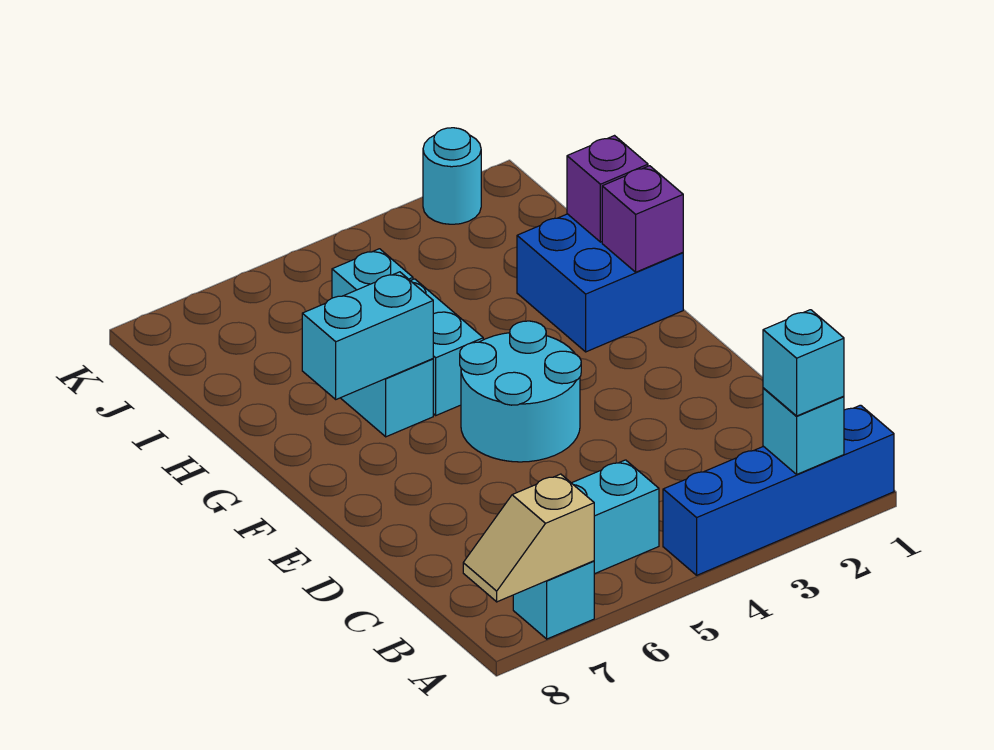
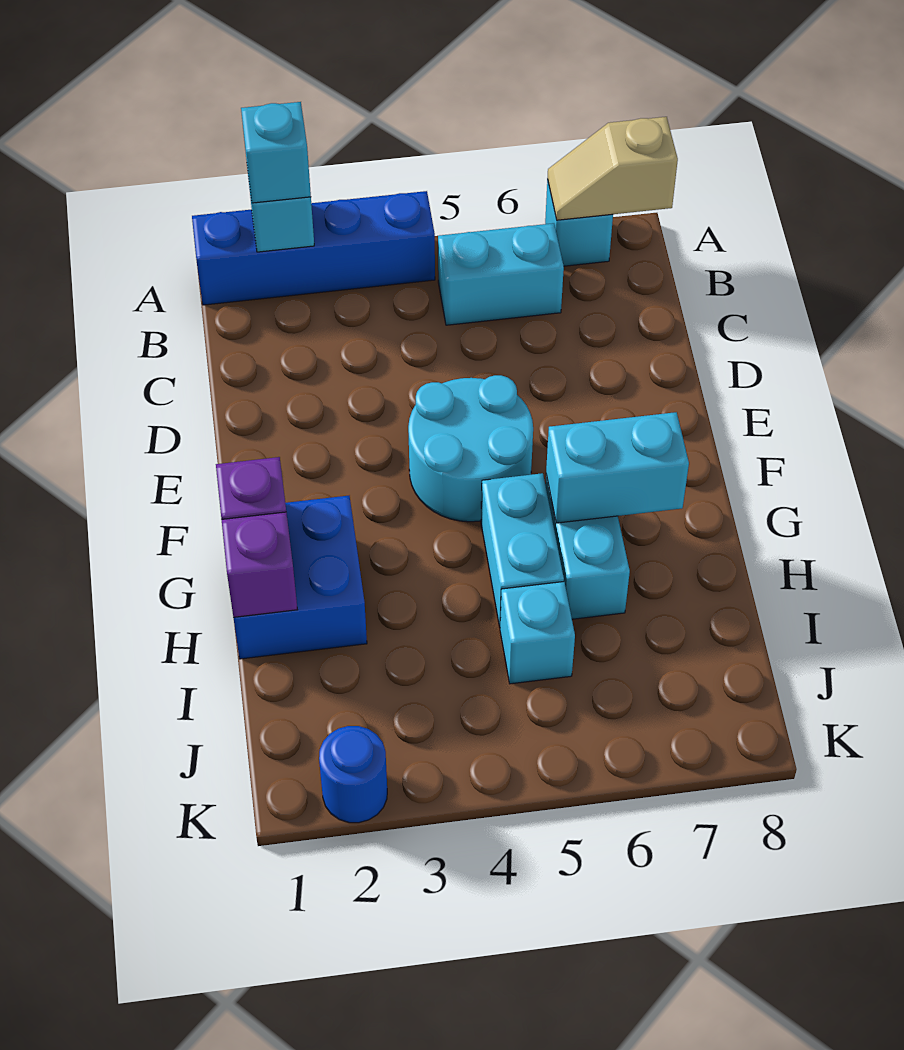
tan slope A7:A8 level 2 top 7 -> tan slope A7:A8 level 2 top 8
cyan round brick K2 level 1 -> blue round brick K2 level 1

